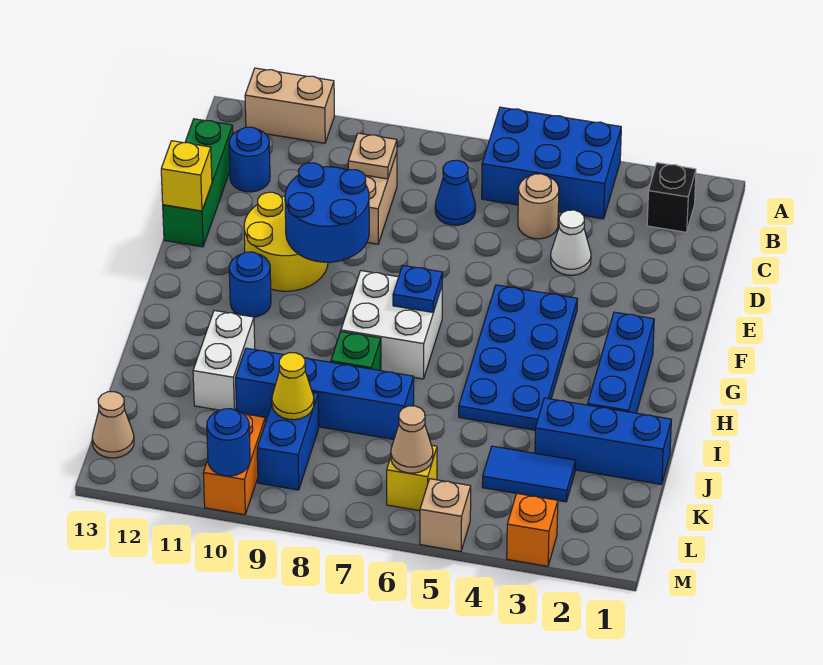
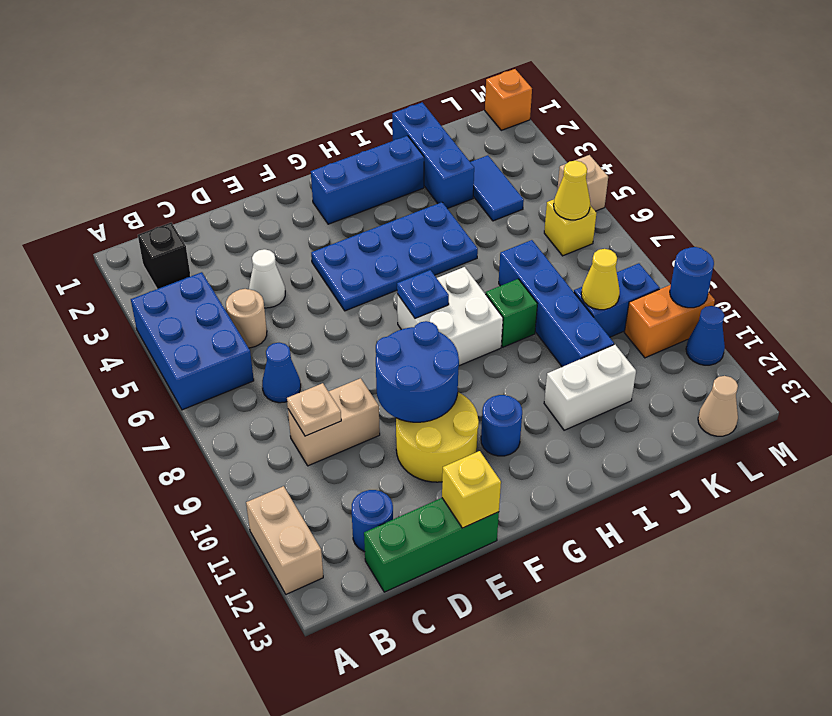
tan cone L6 level 2 -> yellow cone L6 level 2
orange brick M3 level 1 -> orange brick M1 level 1
none -> blue cone M11 level 1

